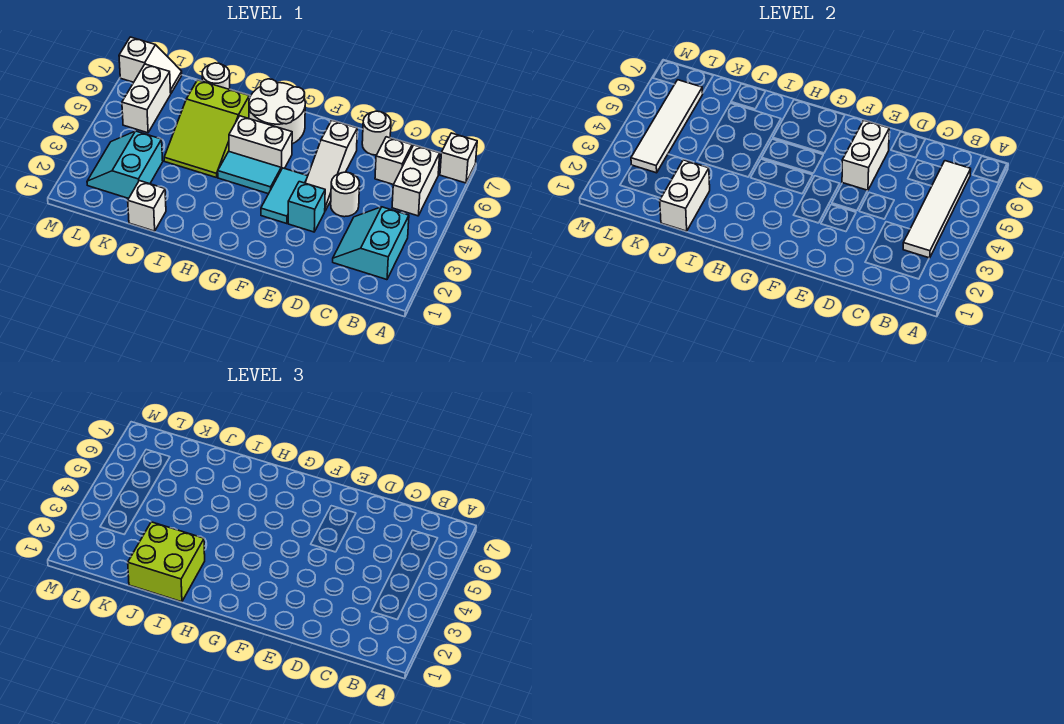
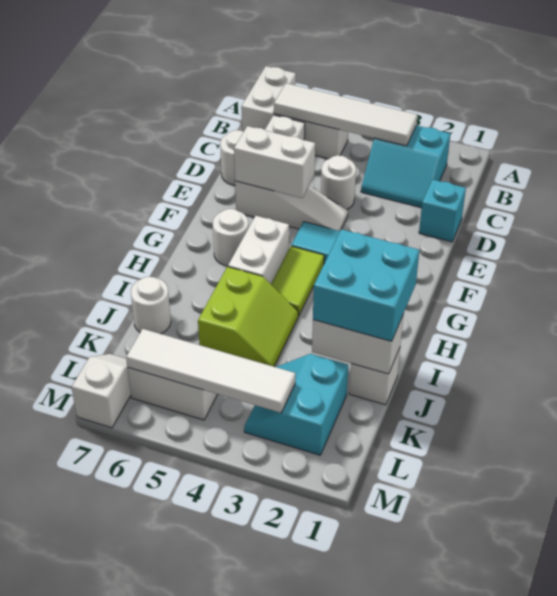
white brick A7 level 1 -> white brick A7:B7 level 1
cyan brick E3 level 1 -> cyan brick D1 level 1
cyan tile G4:H4 level 1 -> lime tile G4:H4 level 1
white round brick G6:H7 level 1 -> white round brick G6 level 1
lime brick I1:J2 level 3 -> cyan brick I1:J2 level 3
lime slope I4:J6 level 1 top 6 -> lime slope I4:J5 level 1 top 5
cyan slope K2:L3 level 1 top K -> cyan slope K2:L3 level 1 top 2

